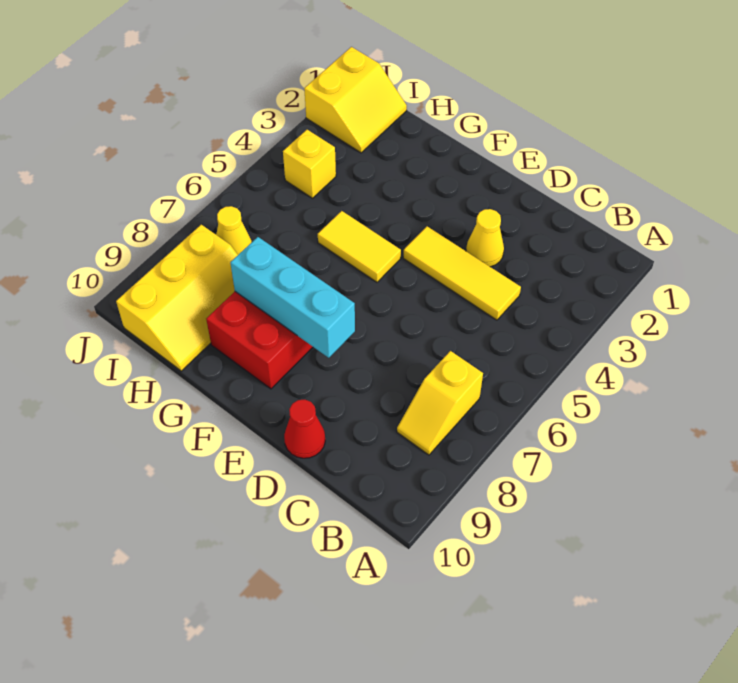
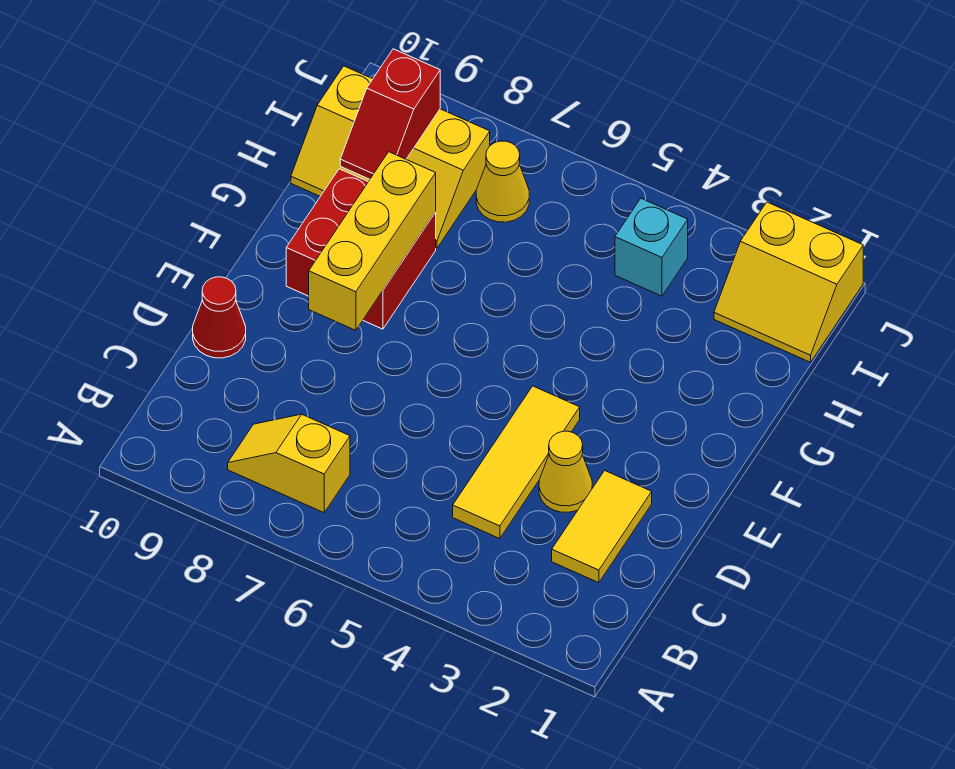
cyan brick E8:G8 level 2 -> yellow brick E8:G8 level 2
yellow tile F5:G5 level 1 -> yellow tile C2:D2 level 1
none -> red slope H9:I9 level 2 top I
yellow brick I4 level 1 -> cyan brick I4 level 1

